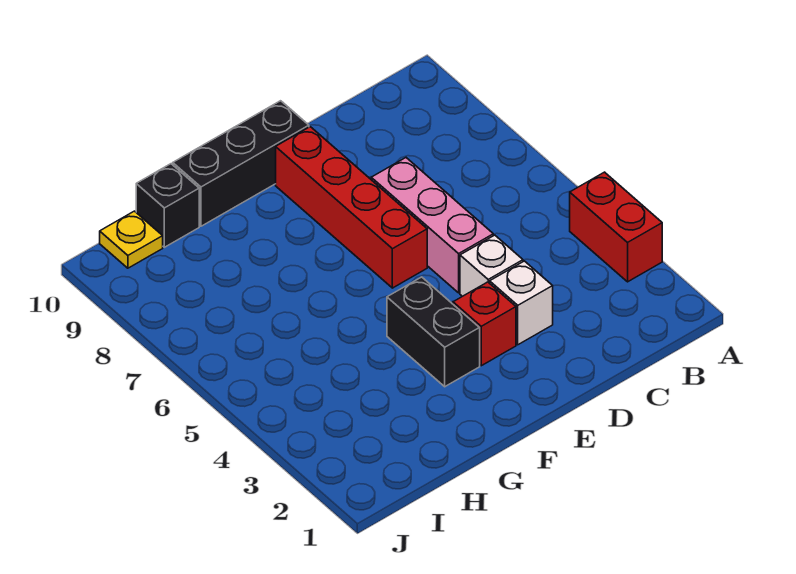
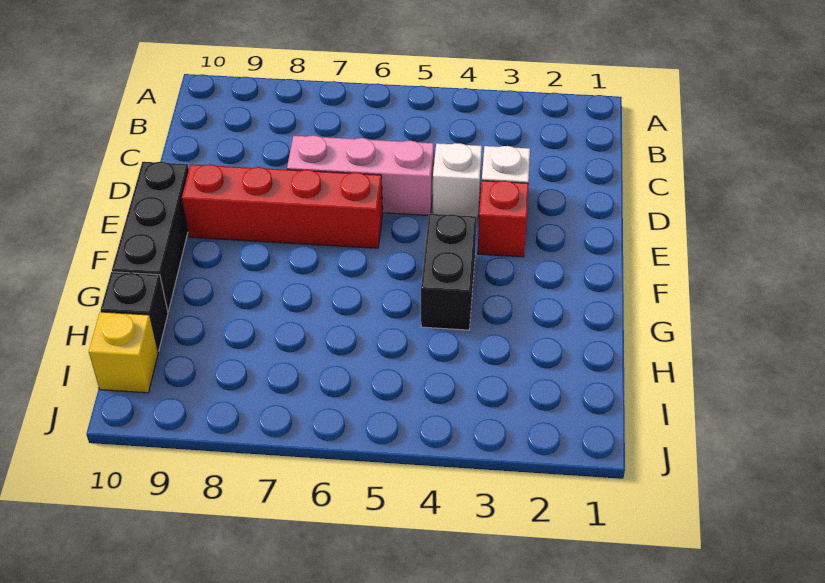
red brick A3:A4 level 1 -> none
black brick F3:F4 level 1 -> black brick F4:G4 level 1
yellow plate I10 level 1 -> yellow brick I10 level 1

